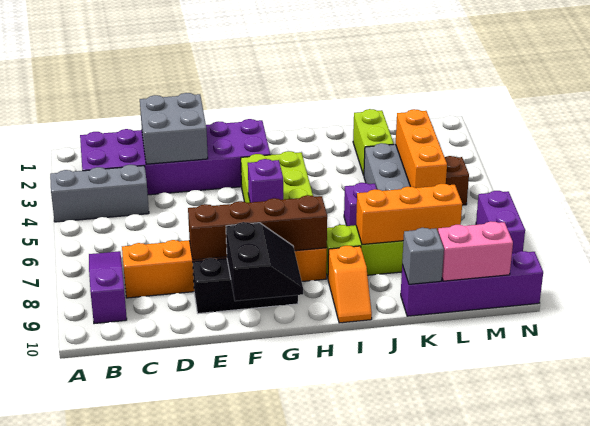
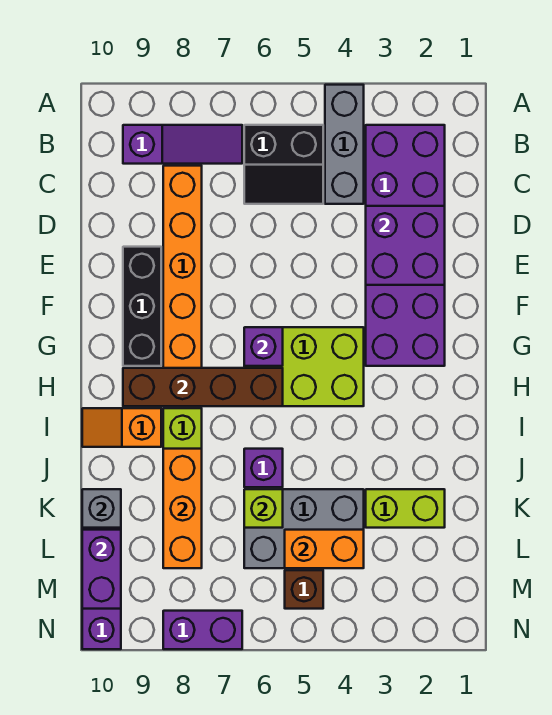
grey brick D2:E3 level 2 -> purple brick D2:E3 level 2
brown brick E8:H8 level 2 -> brown brick H6:H9 level 2
black slope F9:G10 level 2 top F -> black slope B5:C6 level 1 top B
none -> lime brick K6 level 2
orange brick L4:L6 level 2 -> orange brick L4:L5 level 2
pink brick L10:M10 level 2 -> purple brick L10:M10 level 2

